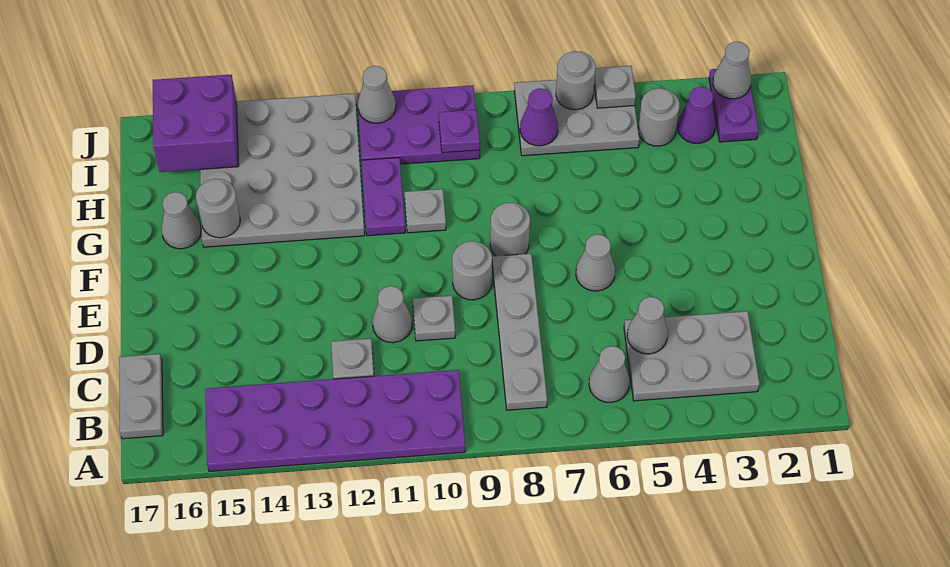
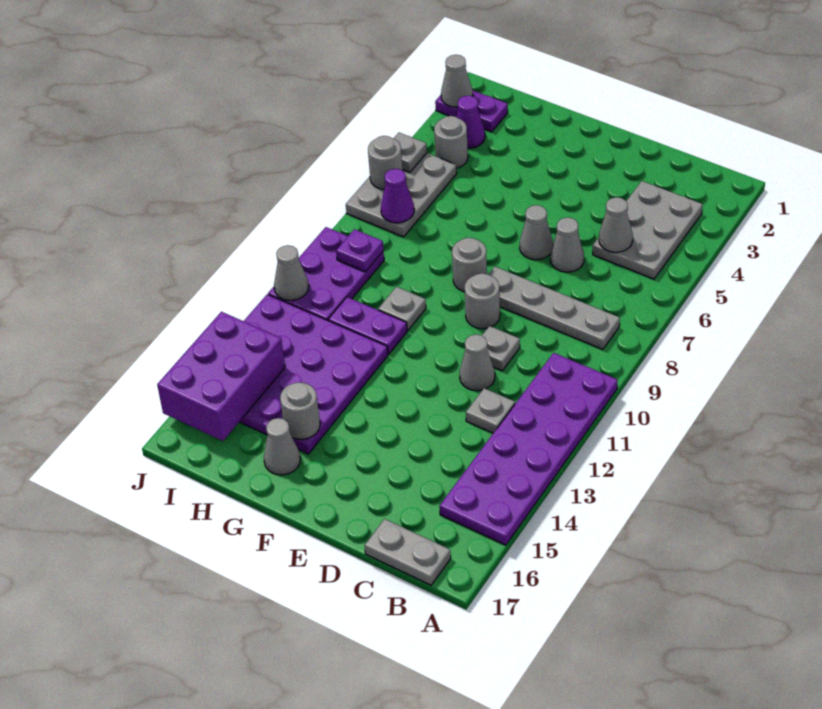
grey cone B6 level 1 -> grey cone D6 level 1
grey plate G12:J15 level 1 -> purple plate G12:J15 level 1
purple brick I15:J16 level 2 -> purple brick I14:J16 level 2

